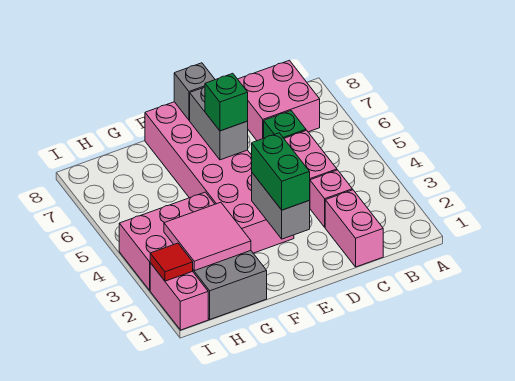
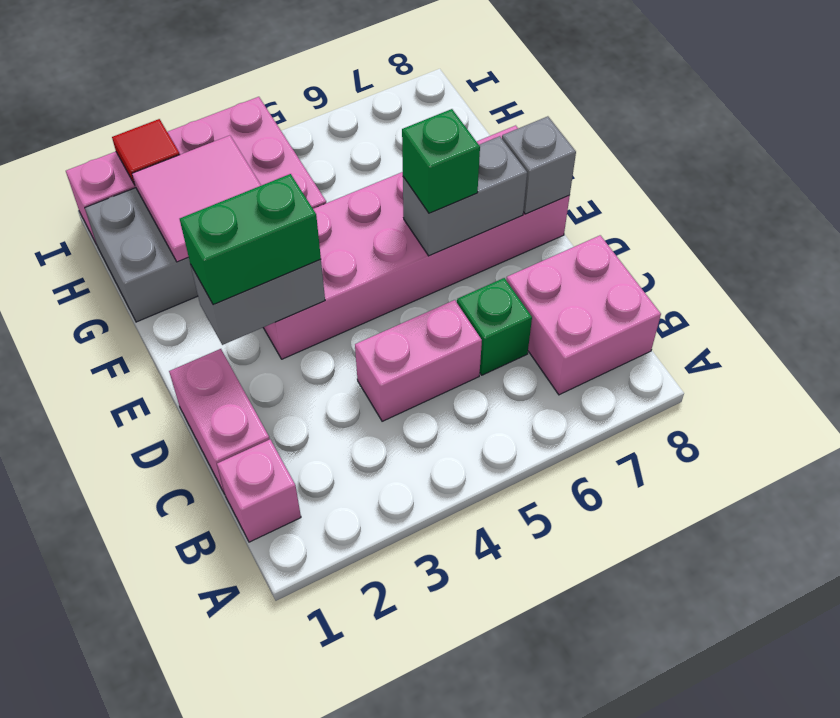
pink brick C1:C2 level 1 -> pink brick C1:D1 level 1
pink brick C3 level 1 -> pink brick B1 level 1

